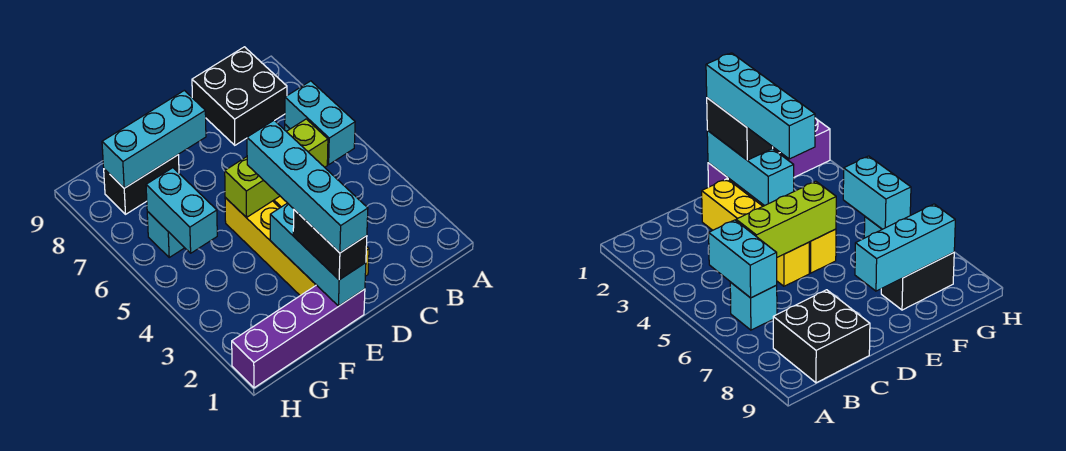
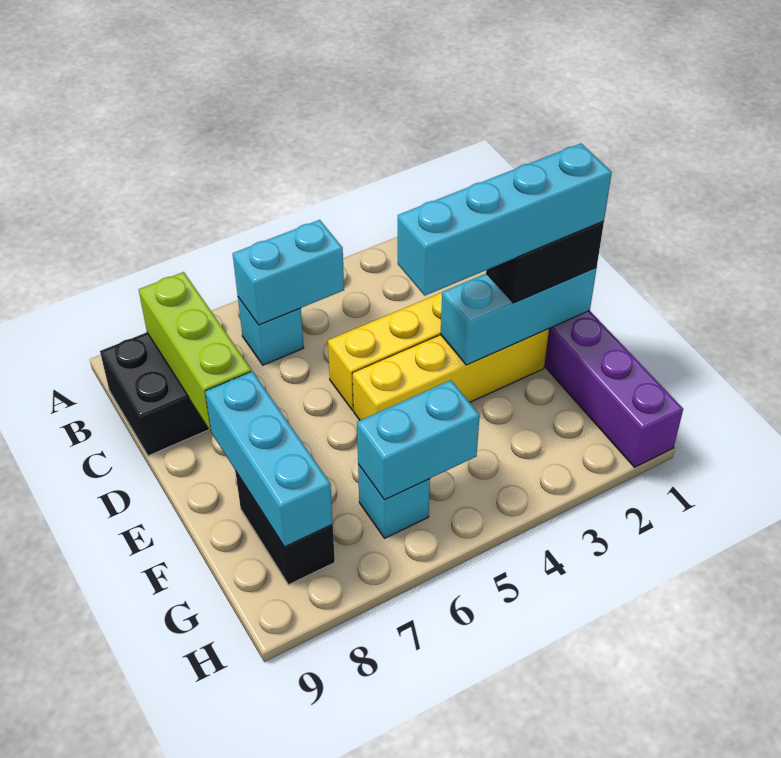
lime brick C5:E5 level 2 -> lime brick B8:D8 level 2

